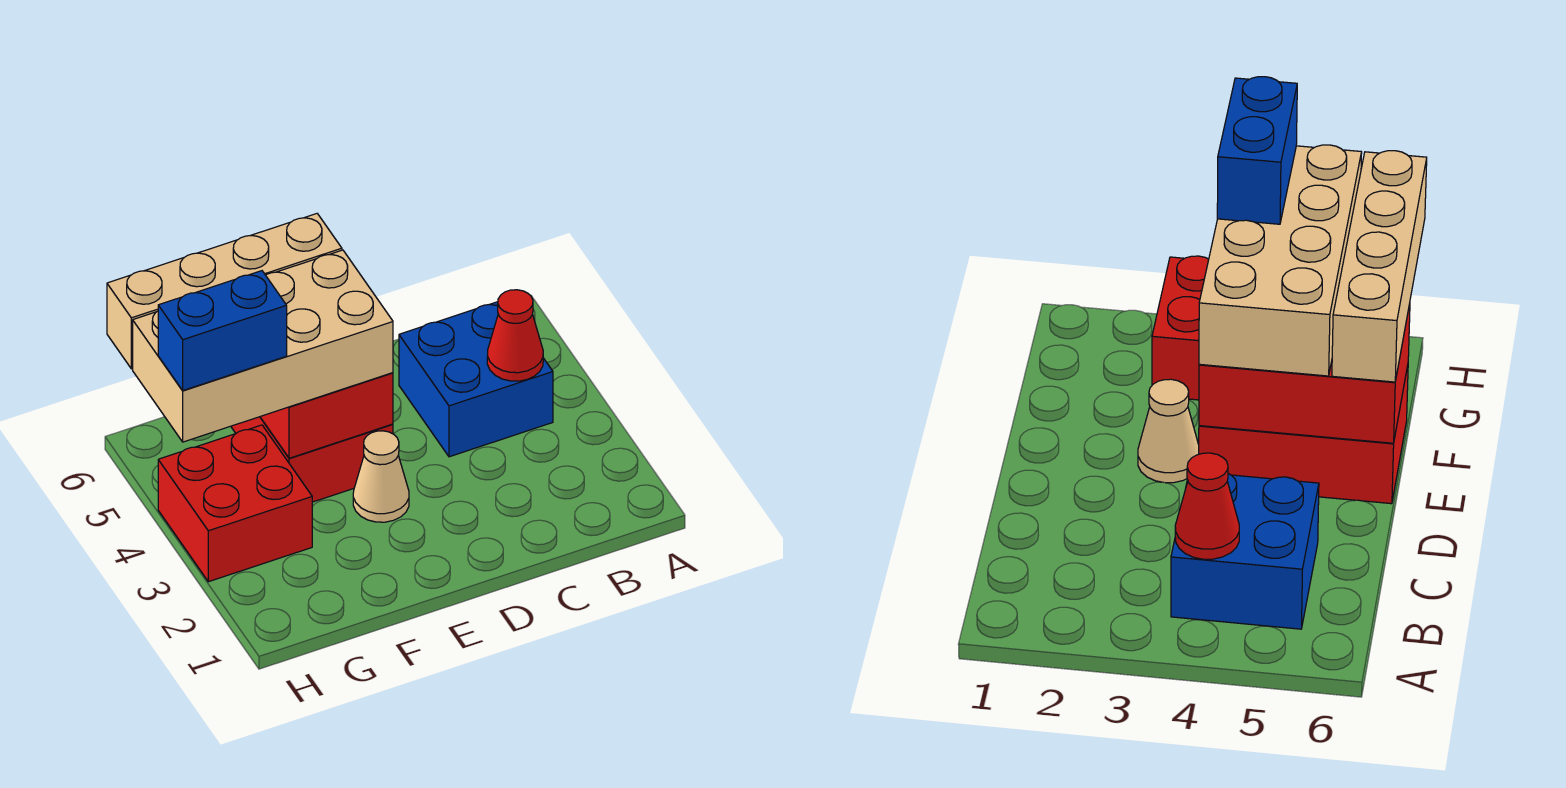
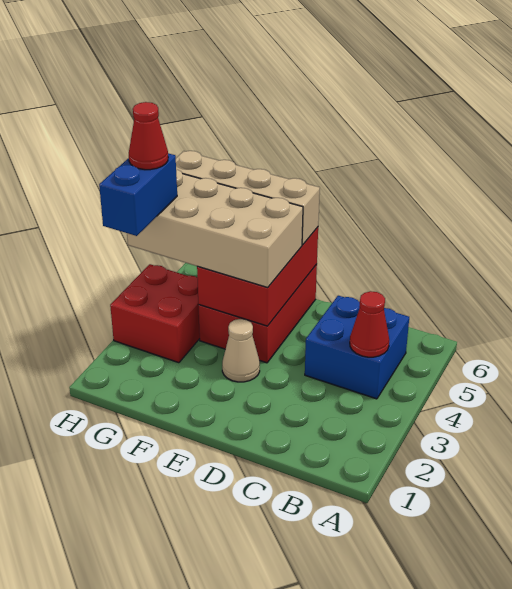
blue brick G4:H4 level 4 -> blue brick H3:H4 level 4
none -> red cone H4 level 5

